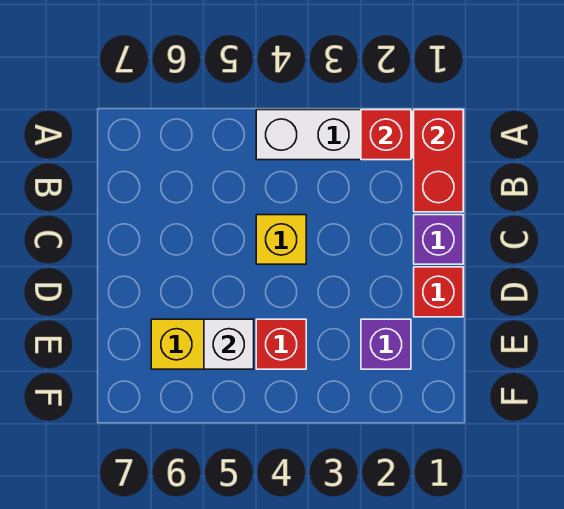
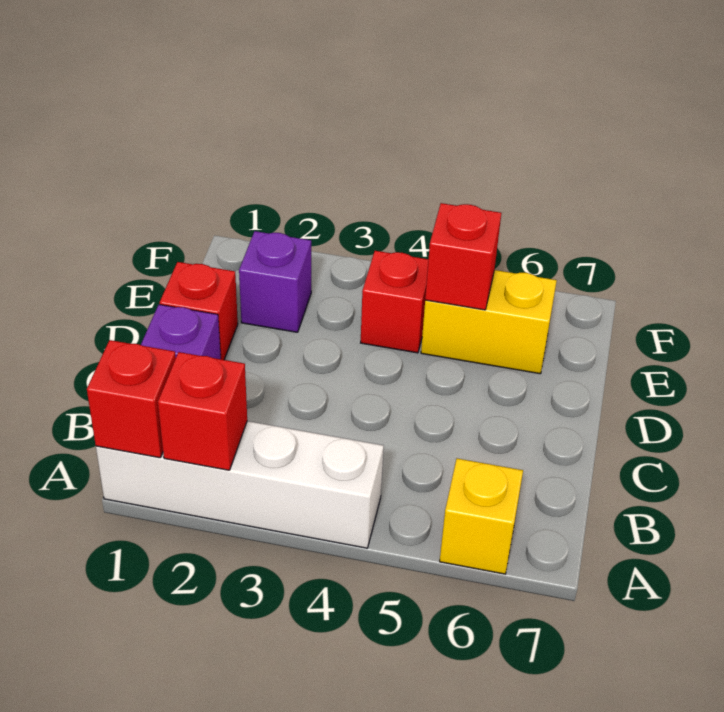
red brick A1:B1 level 2 -> red brick A1 level 2
yellow brick C4 level 1 -> yellow brick A6 level 1
white brick E5 level 2 -> red brick E5 level 2

